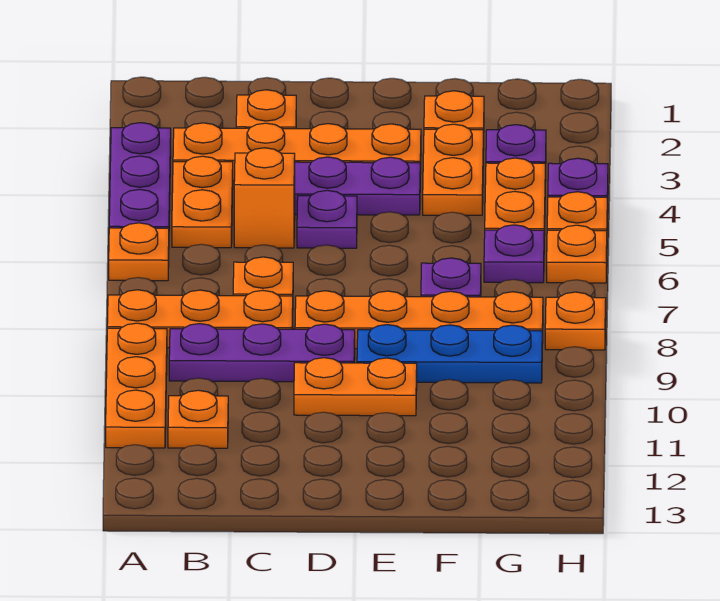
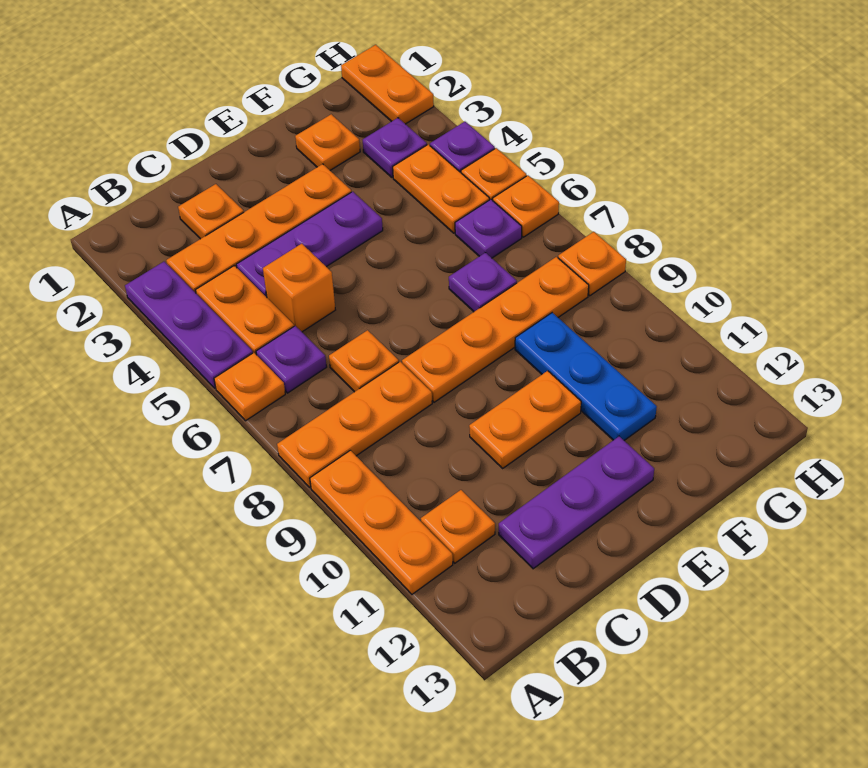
purple plate B9:D9 level 1 -> purple plate C12:E12 level 1
purple plate D5 level 1 -> purple plate B6 level 1
blue plate E9:G9 level 1 -> blue plate F9:F11 level 1
orange plate F3:F4 level 1 -> orange plate H1:H2 level 1

